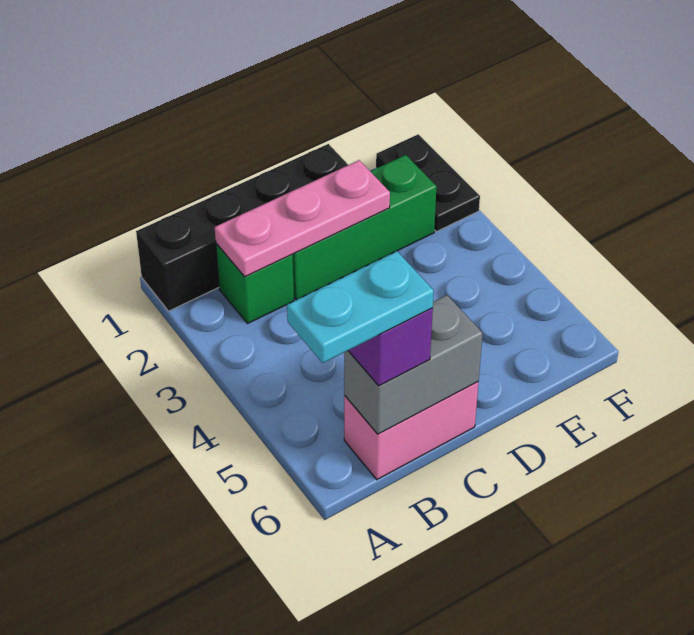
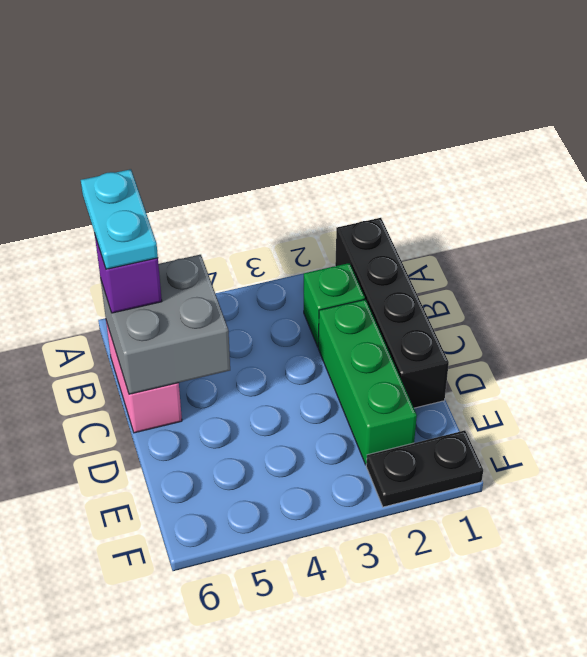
pink plate B2:D2 level 2 -> none
grey brick B6:C6 level 2 -> grey brick B5:C6 level 2

